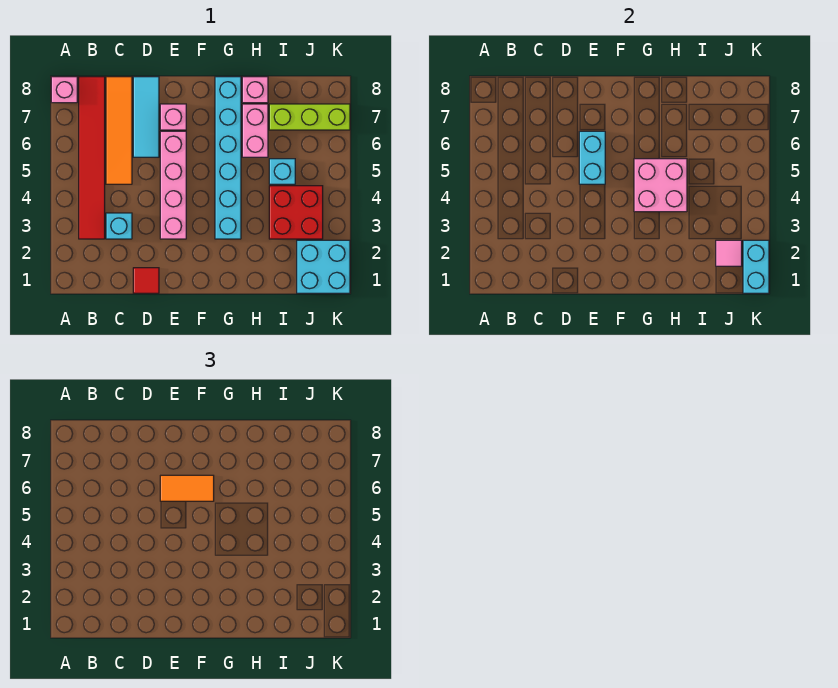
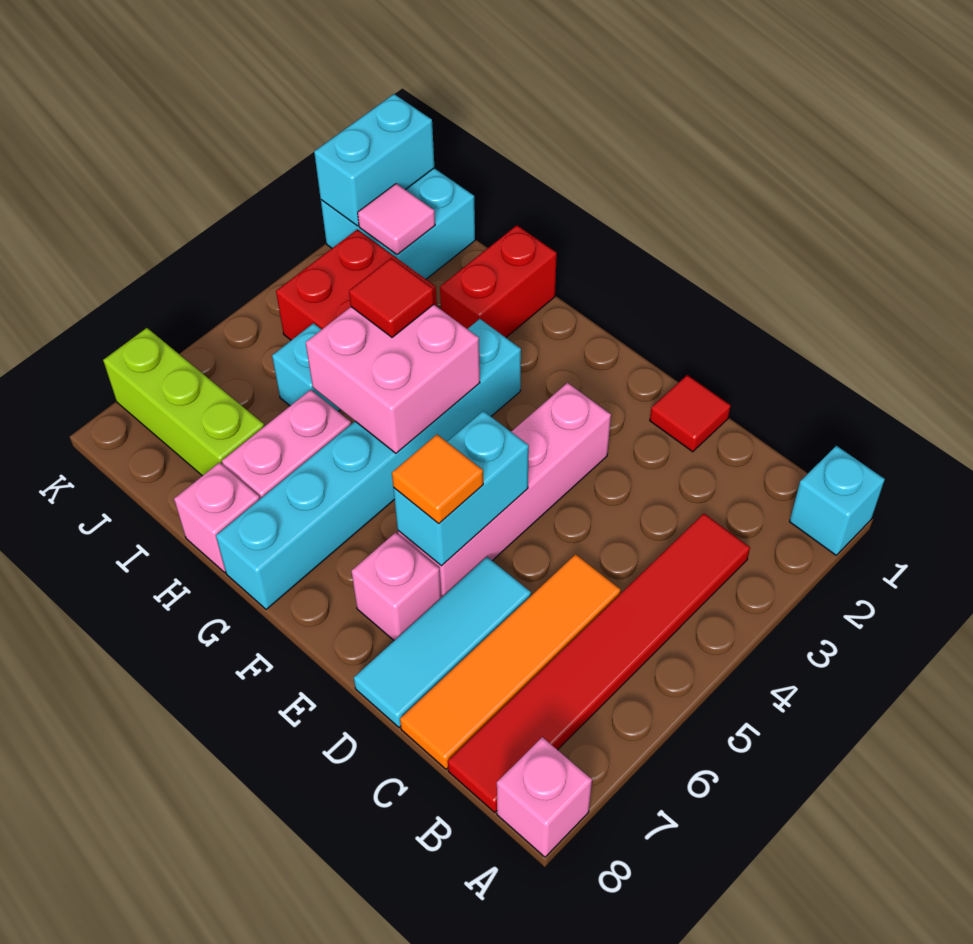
cyan brick C3 level 1 -> cyan brick A1 level 1
orange tile E6:F6 level 3 -> orange tile E6 level 3
none -> red brick H1:H2 level 1
none -> red tile H4 level 3

